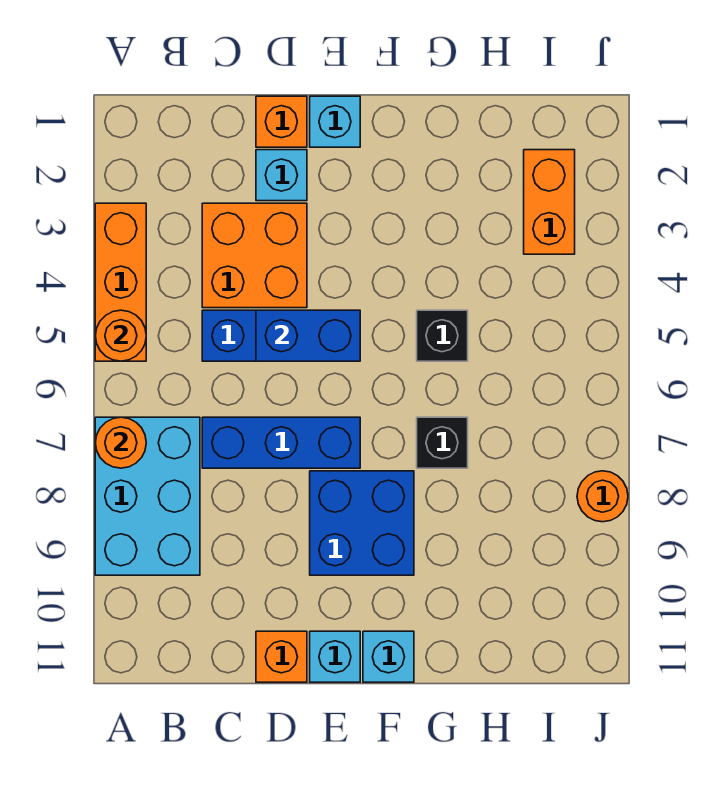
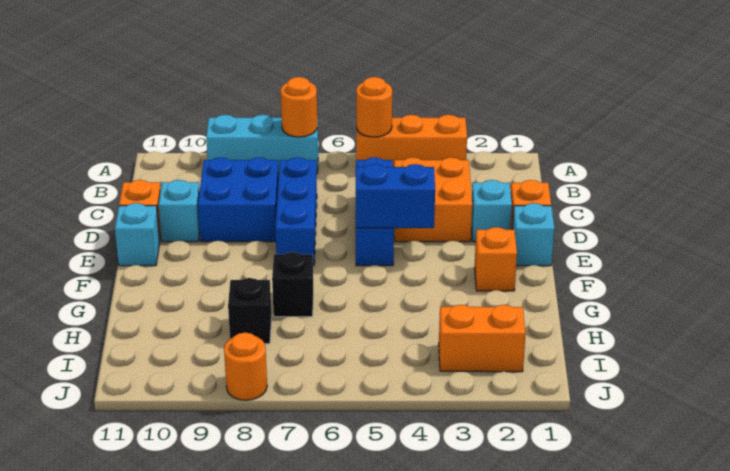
cyan brick A7:B9 level 1 -> cyan brick A7:A9 level 1
blue brick D5:E5 level 2 -> blue brick E4:E5 level 2
blue brick E8:F9 level 1 -> blue brick C8:D9 level 1
none -> orange brick F2 level 1
cyan brick F11 level 1 -> cyan brick D10 level 1
black brick G5 level 1 -> black brick H8 level 1

